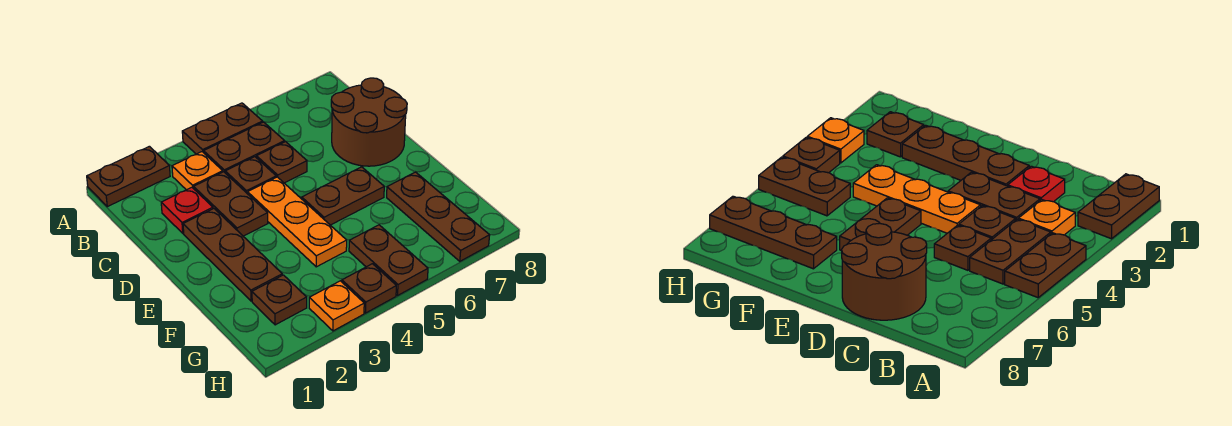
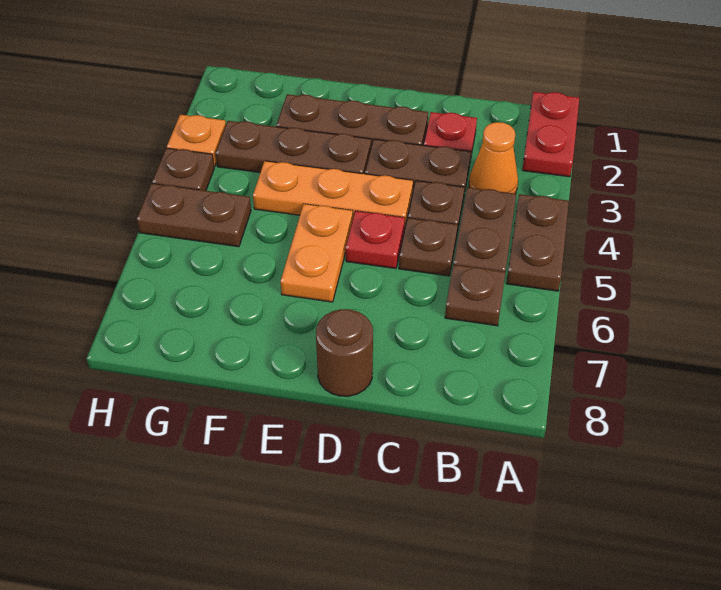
brown plate A1:A2 level 1 -> red plate A1:A2 level 1
orange plate B3 level 1 -> orange cone B3 level 1
brown round brick C7:D8 level 1 -> brown round brick D8 level 1
none -> red plate D5 level 1
brown plate E5:E6 level 1 -> orange plate E5:E6 level 1
brown plate F7:H7 level 1 -> brown plate E3:G3 level 1
brown plate G2 level 1 -> brown plate B6 level 1

